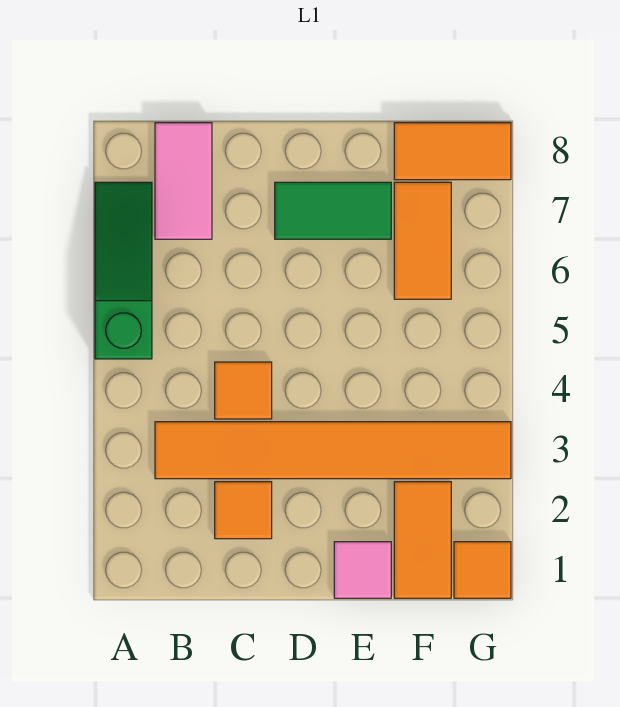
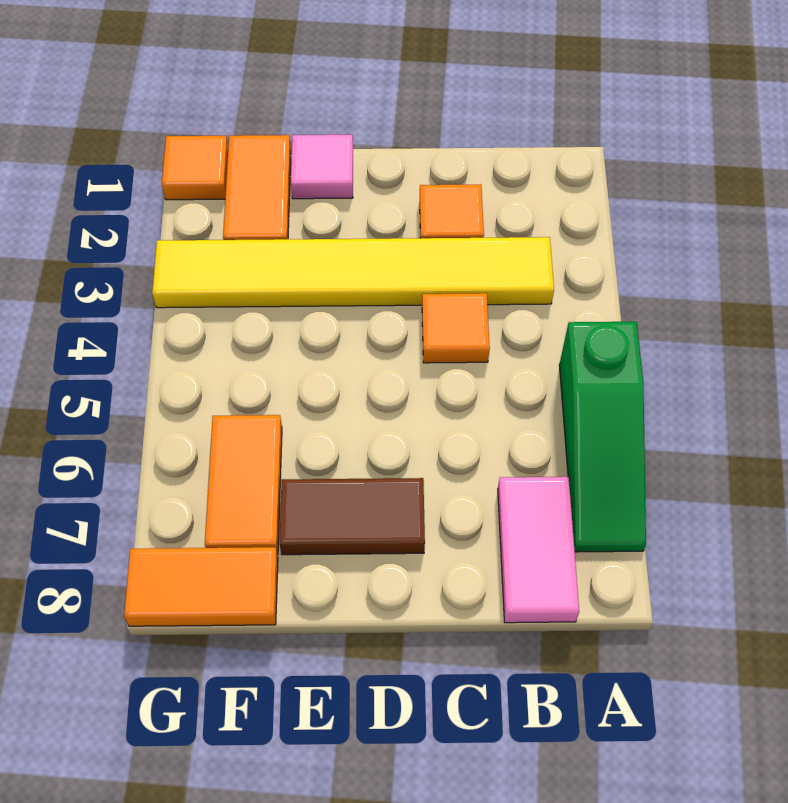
orange tile B3:G3 level 1 -> yellow tile B3:G3 level 1
green tile D7:E7 level 1 -> brown tile D7:E7 level 1

